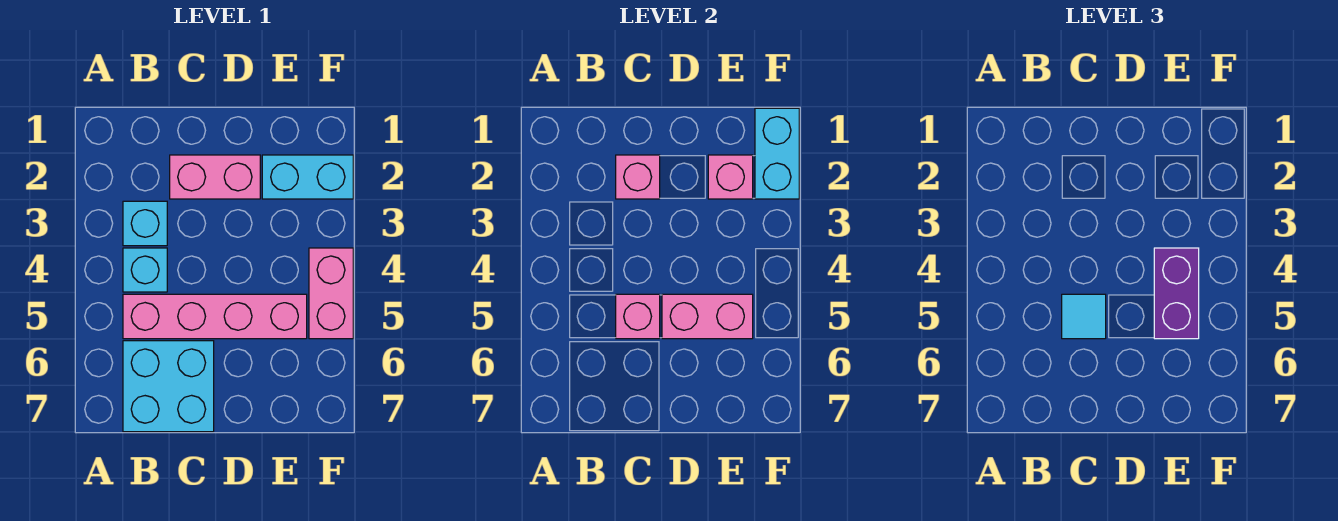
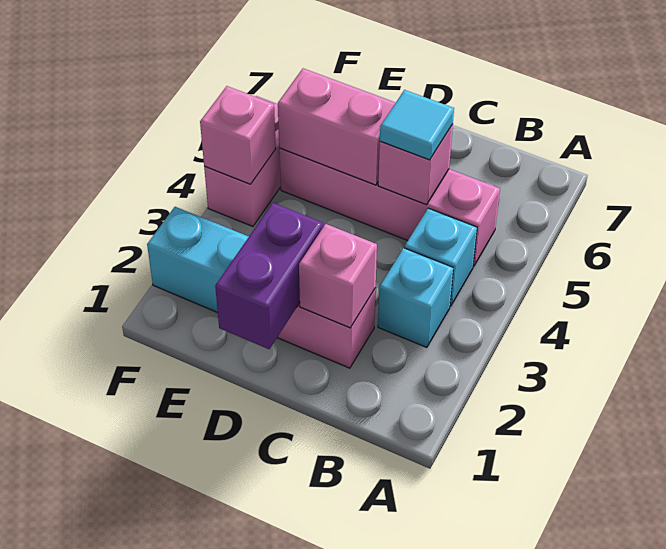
cyan brick B6:C7 level 1 -> none
pink brick E2 level 2 -> pink brick F4 level 2
purple brick E4:E5 level 3 -> purple brick D1:D2 level 2
cyan brick F1:F2 level 2 -> none

